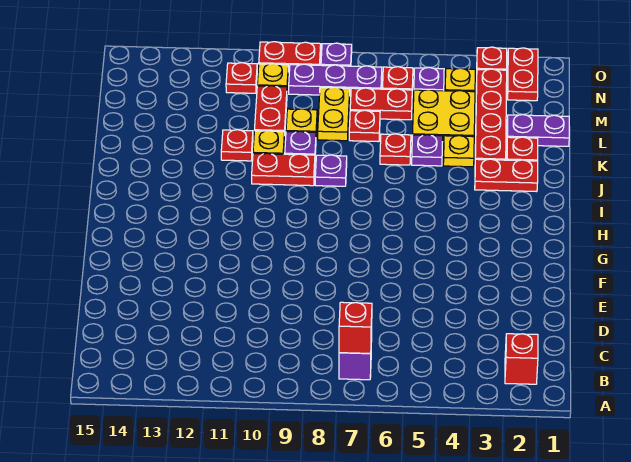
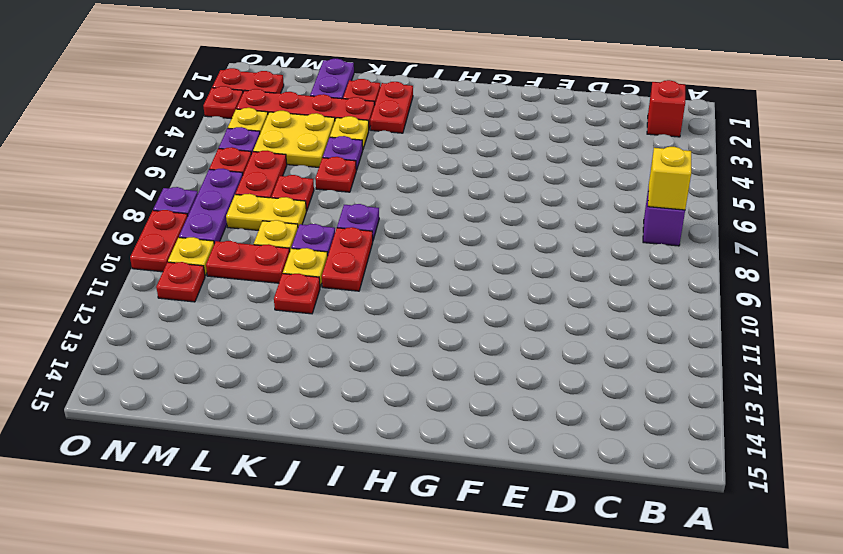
red brick B7 level 2 -> yellow brick B7 level 2

